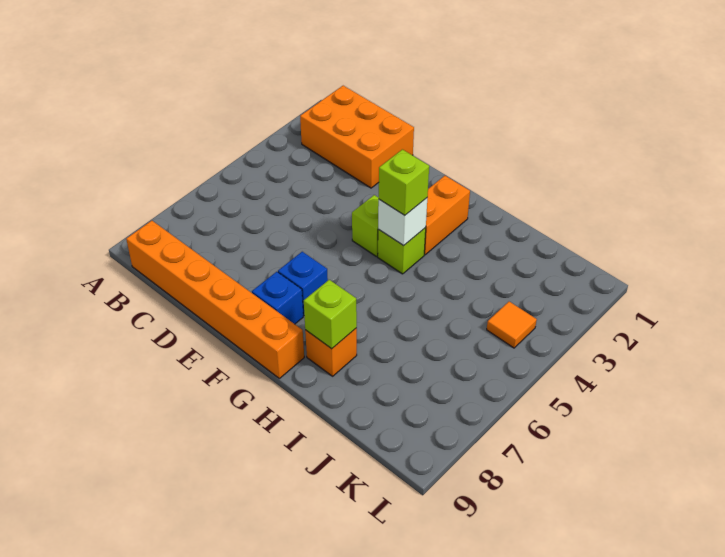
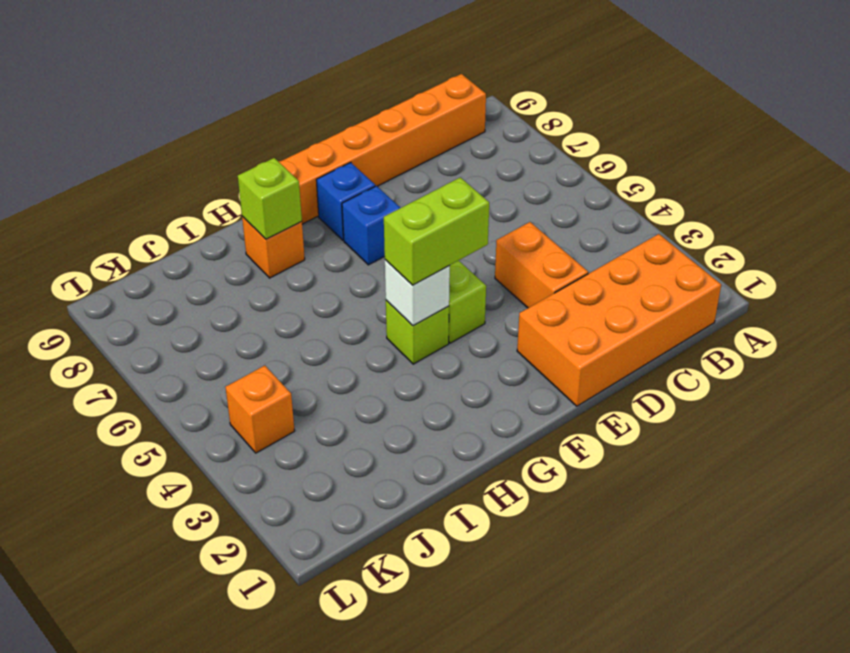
orange brick B1:D2 level 1 -> orange brick B1:E2 level 1
orange brick G2:G3 level 1 -> orange brick D3:D4 level 1
lime brick G4 level 3 -> lime brick F4:G4 level 3
orange tile K4 level 1 -> orange brick K4 level 1

